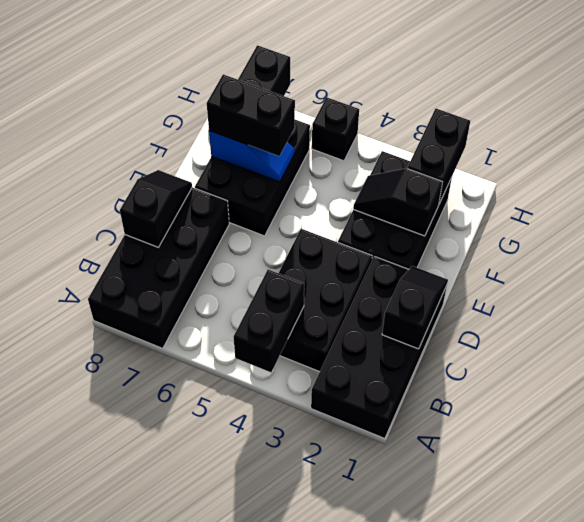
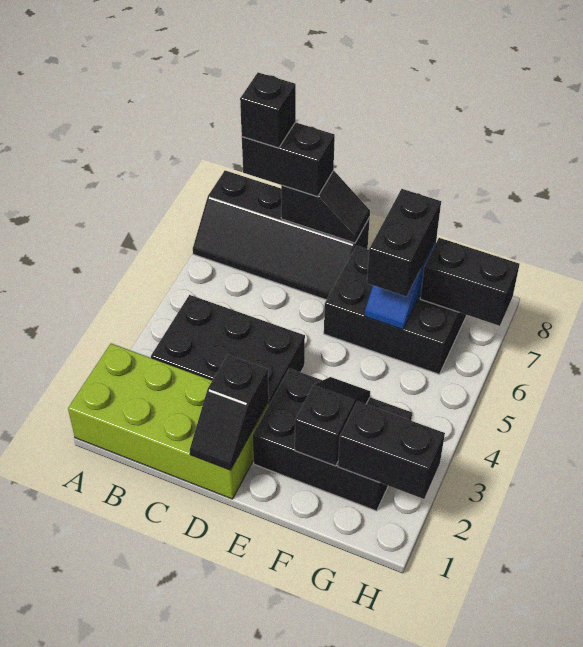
black brick A1:D2 level 1 -> lime brick A1:D2 level 1
black brick A4:B4 level 2 -> black brick B8:C8 level 3
black brick A7:D8 level 1 -> black slope A7:D8 level 1 top 8
black slope C1:D1 level 2 top C -> black slope D1:D2 level 2 top 2
black brick H5 level 1 -> black brick B8 level 4

